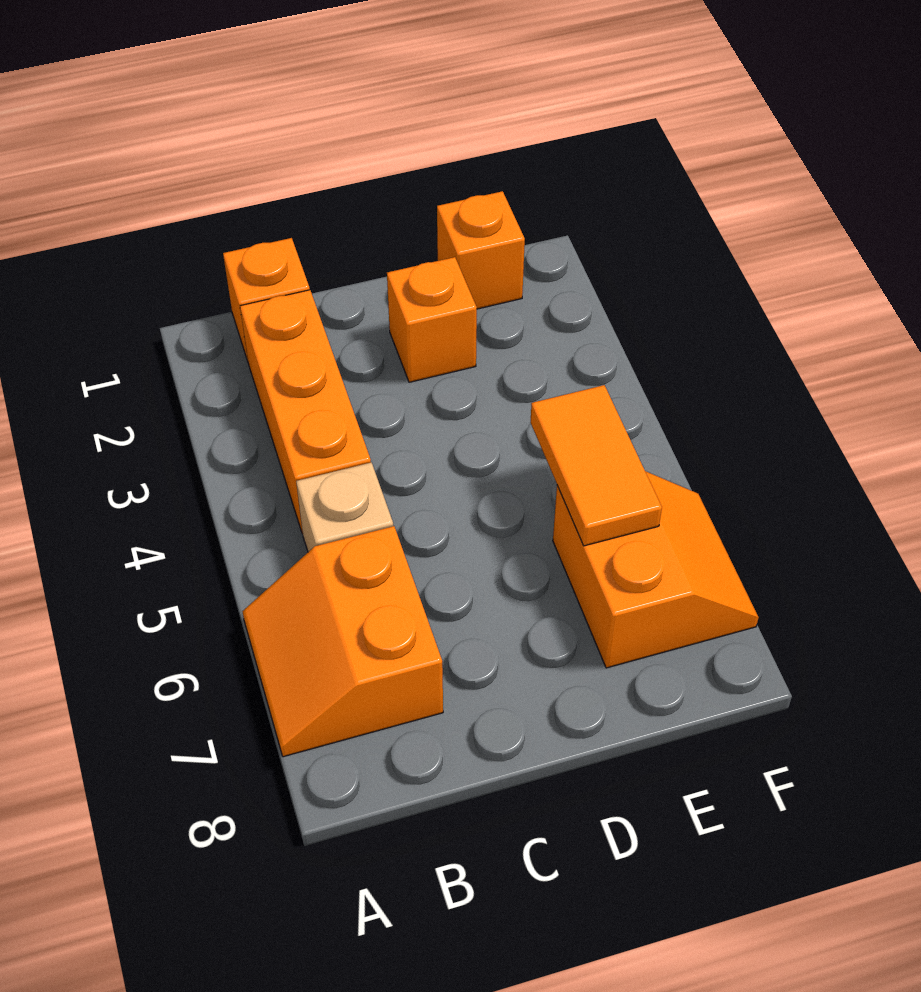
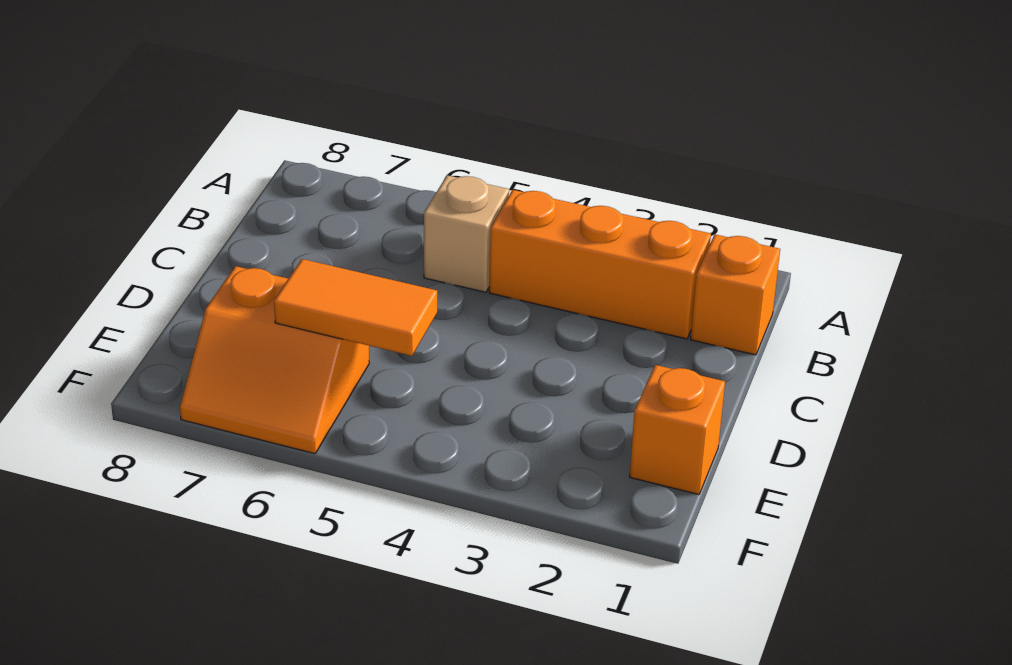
orange slope A6:B7 level 1 top B -> none
orange brick D2 level 1 -> none

